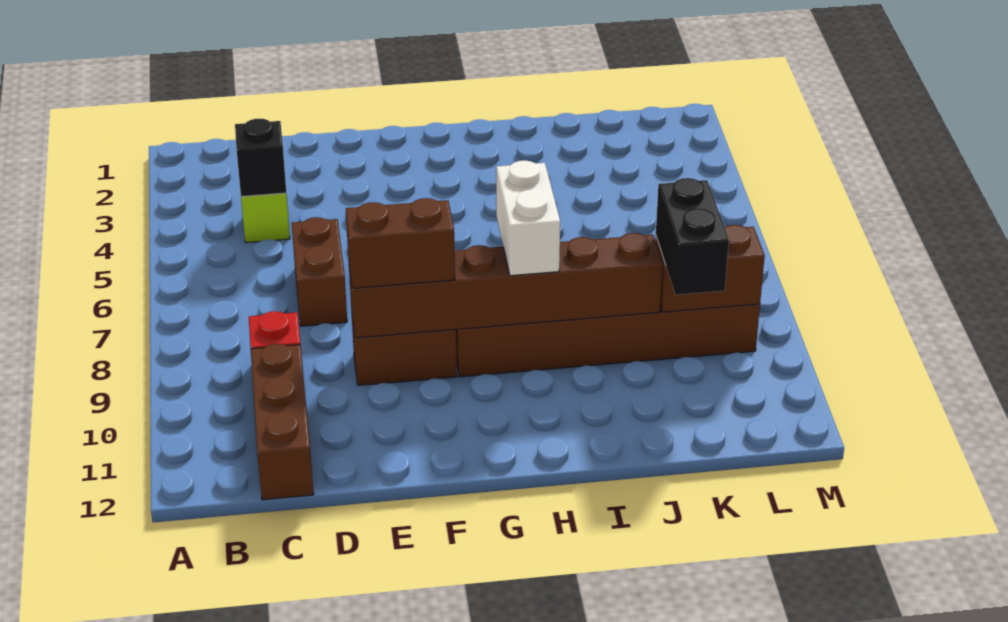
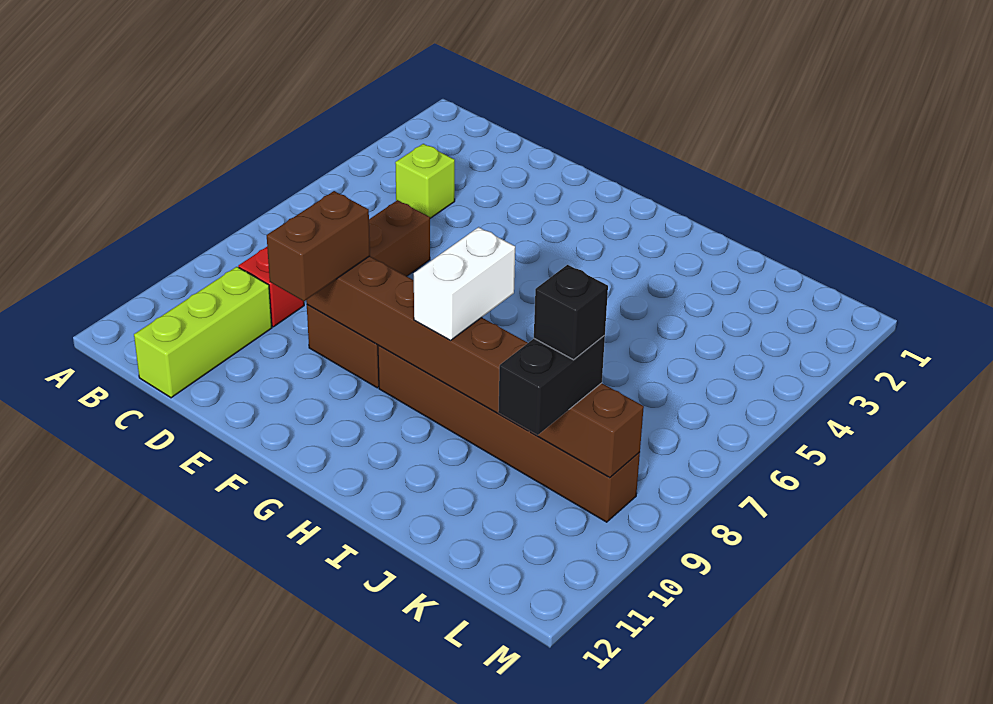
black brick C4 level 2 -> black brick K9 level 4
brown brick C10:C12 level 1 -> lime brick C10:C12 level 1
brown brick E9:F9 level 3 -> brown brick E9:E10 level 3

